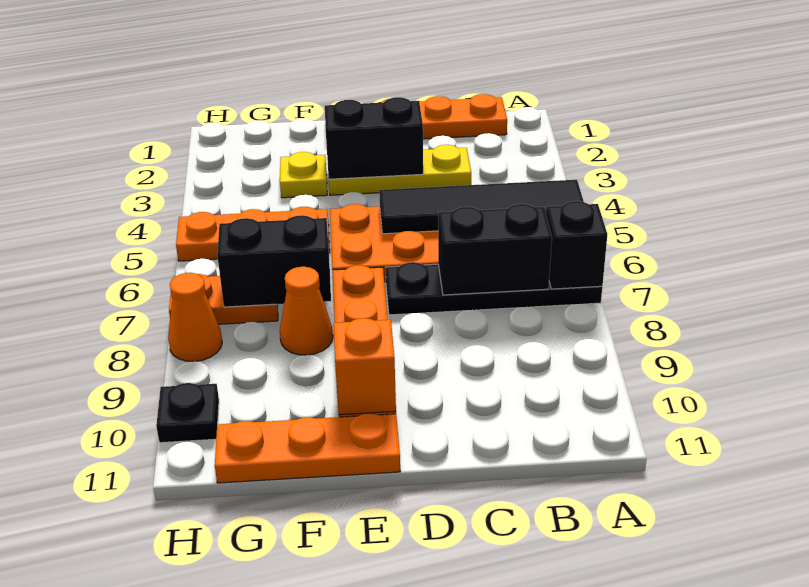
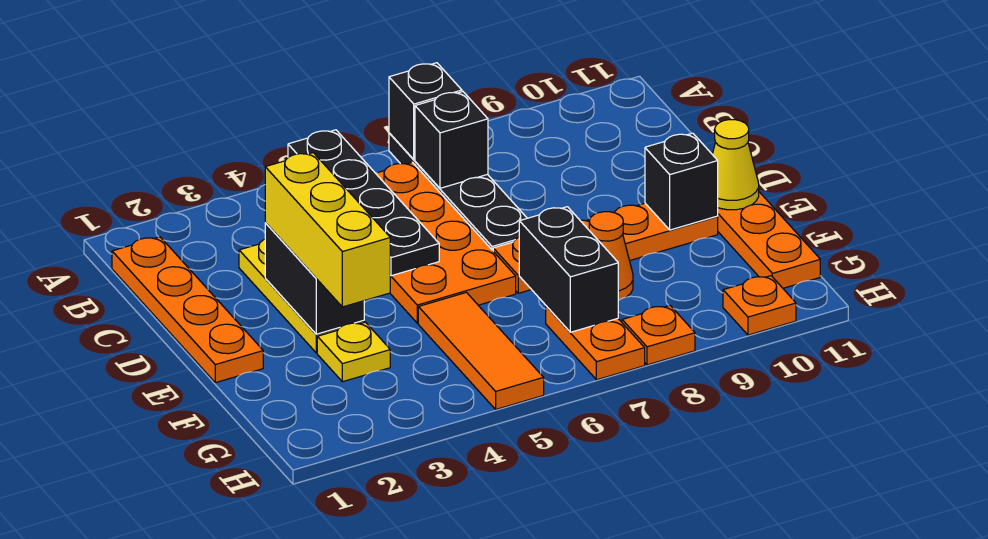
black tile A5:D5 level 2 -> black plate A5:D5 level 2
black brick B7:C7 level 2 -> black brick B7 level 2
none -> yellow brick D3:F3 level 3
orange brick E10 level 2 -> black brick E10 level 2
none -> yellow cone E11 level 2
orange plate F5:H5 level 1 -> orange tile F5:H5 level 1
orange cone H8 level 1 -> orange plate H8 level 1
black plate H10 level 1 -> orange plate H10 level 1

